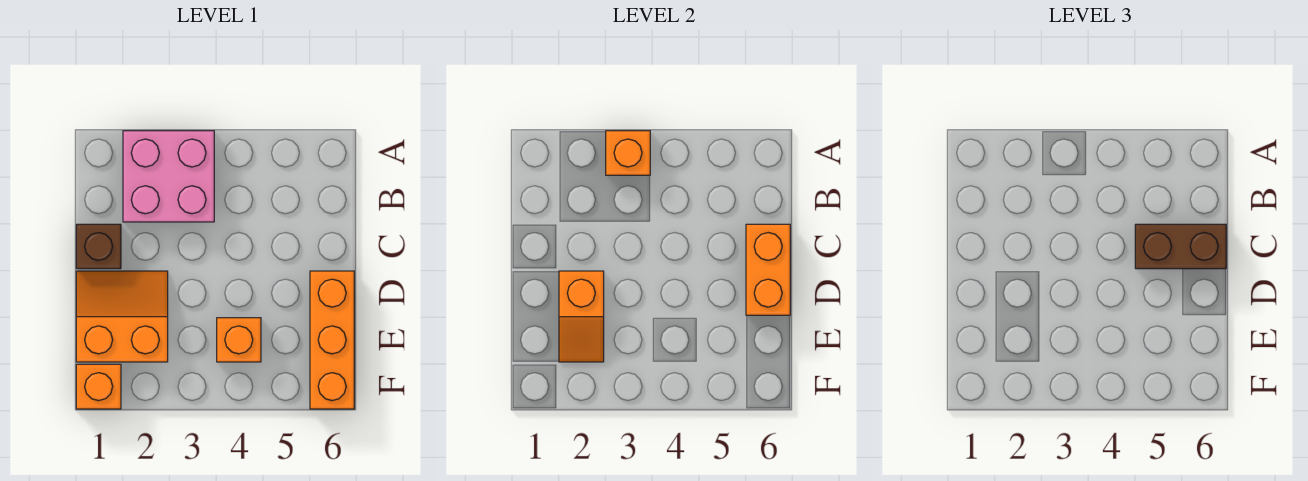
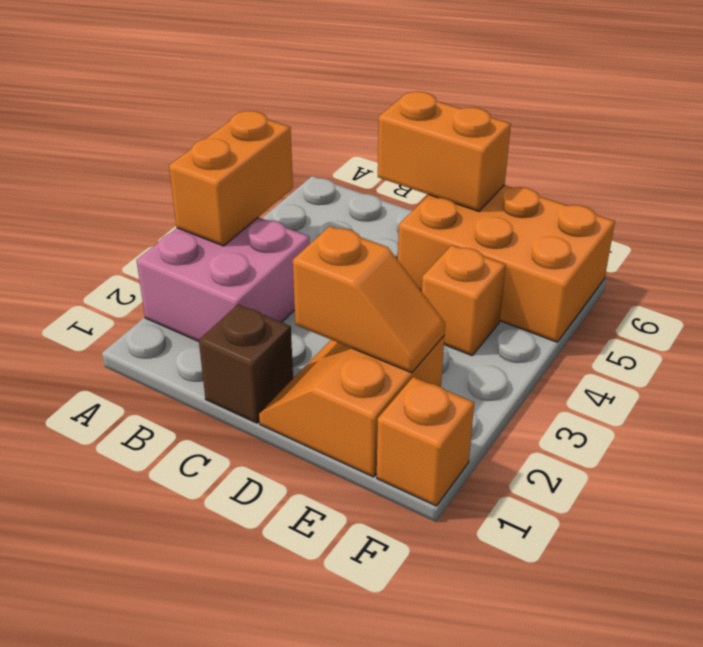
orange brick A3 level 2 -> orange brick A3:A4 level 2
brown brick C5:C6 level 3 -> none
orange brick D6:F6 level 1 -> orange brick D5:F6 level 1

